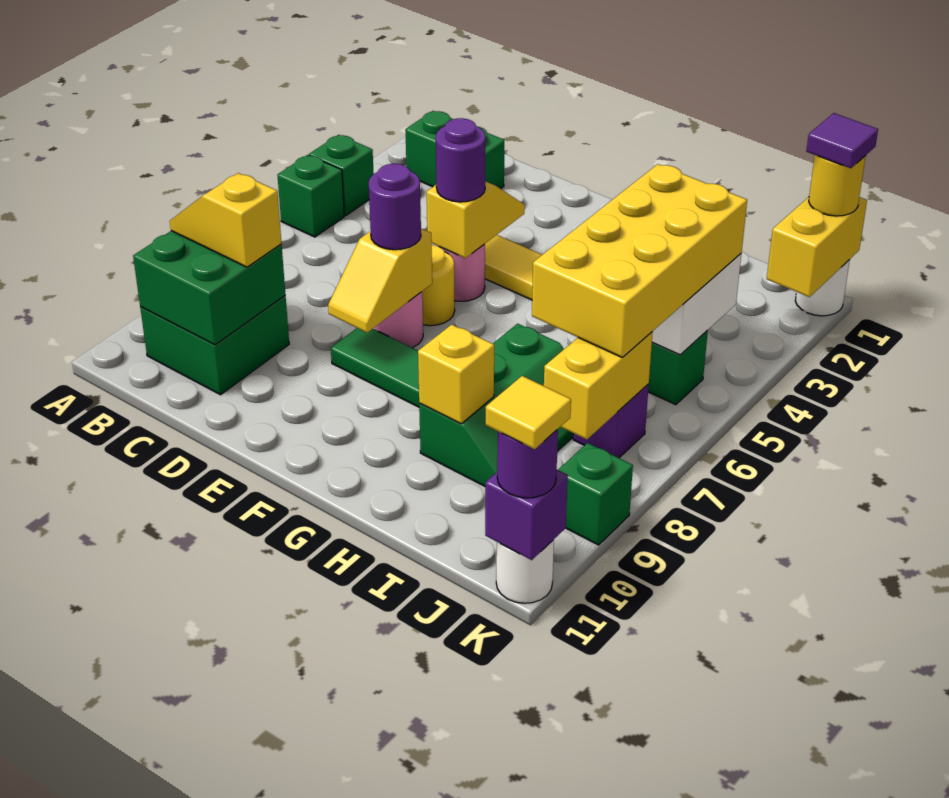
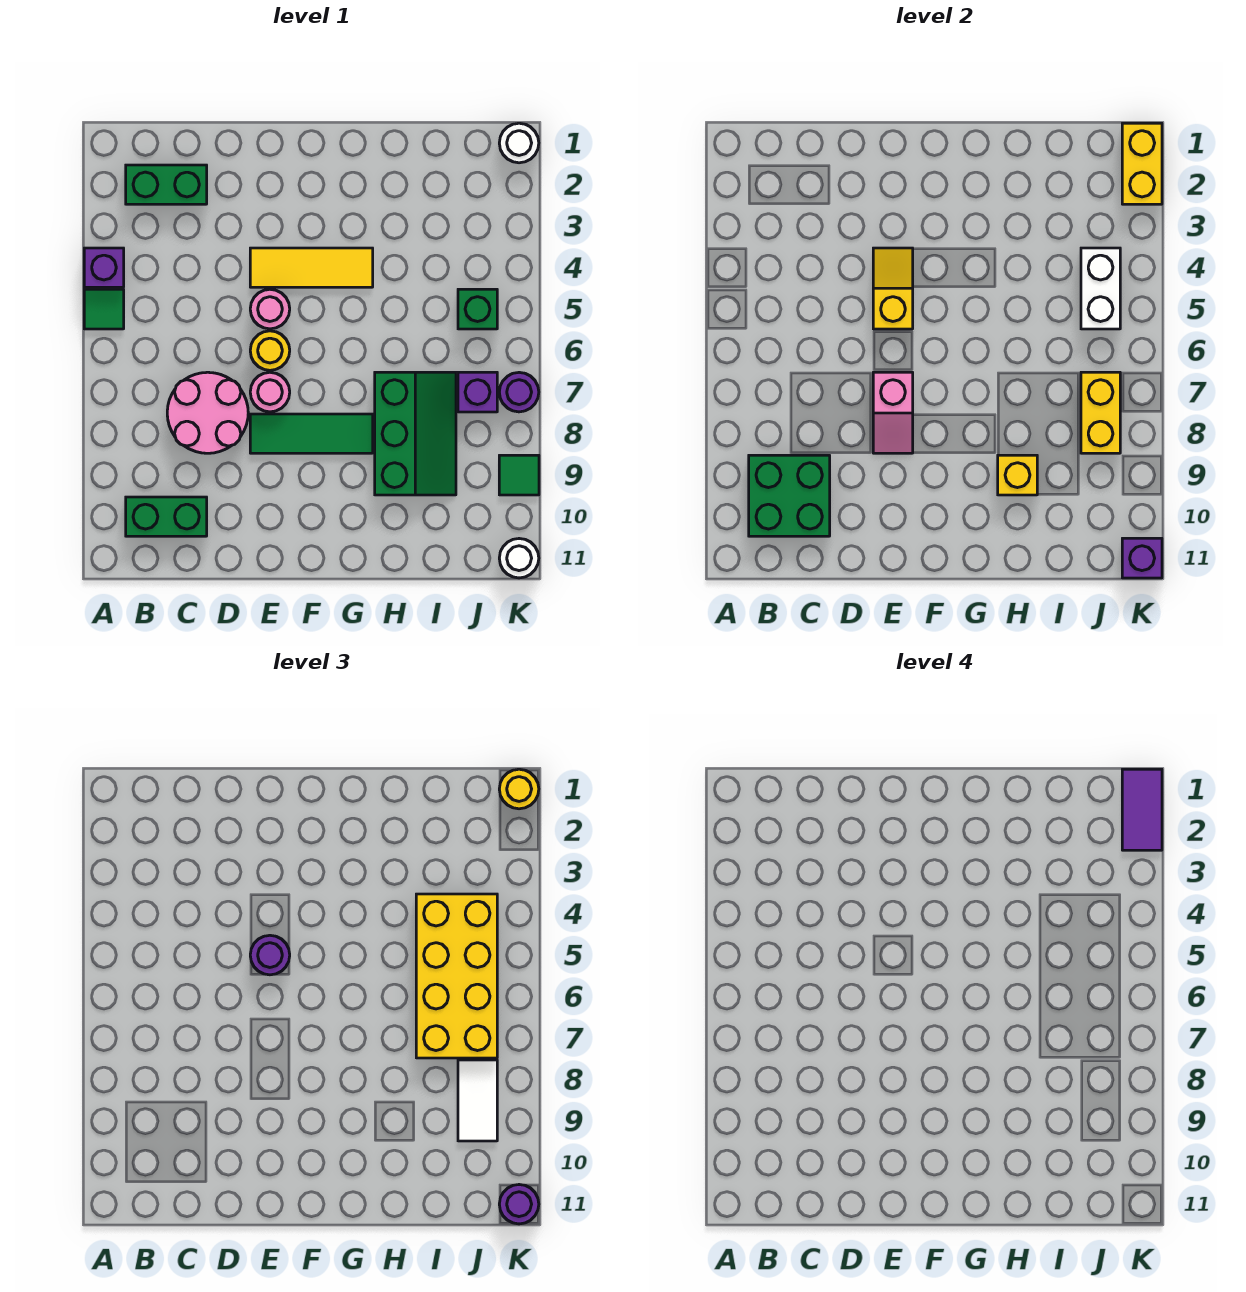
green brick A4 level 1 -> purple brick A4 level 1
green brick A5 level 1 -> green tile A5 level 1
green brick B9:C10 level 1 -> green brick B10:C10 level 1
yellow slope B9:C9 level 3 top C -> none
none -> pink round brick C7:D8 level 1
yellow slope E7:E8 level 2 top 7 -> pink slope E7:E8 level 2 top 7
purple round brick E7 level 3 -> purple round brick K7 level 1
none -> white tile J8:J9 level 3
purple tile K1 level 4 -> purple tile K1:K2 level 4
green brick K9 level 1 -> green tile K9 level 1
yellow tile K11 level 4 -> none

